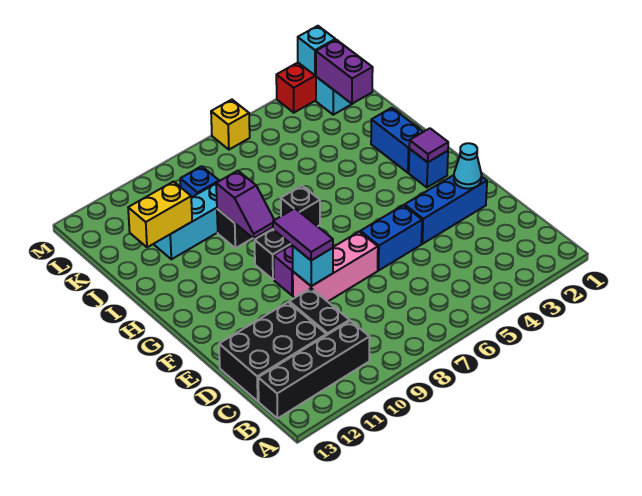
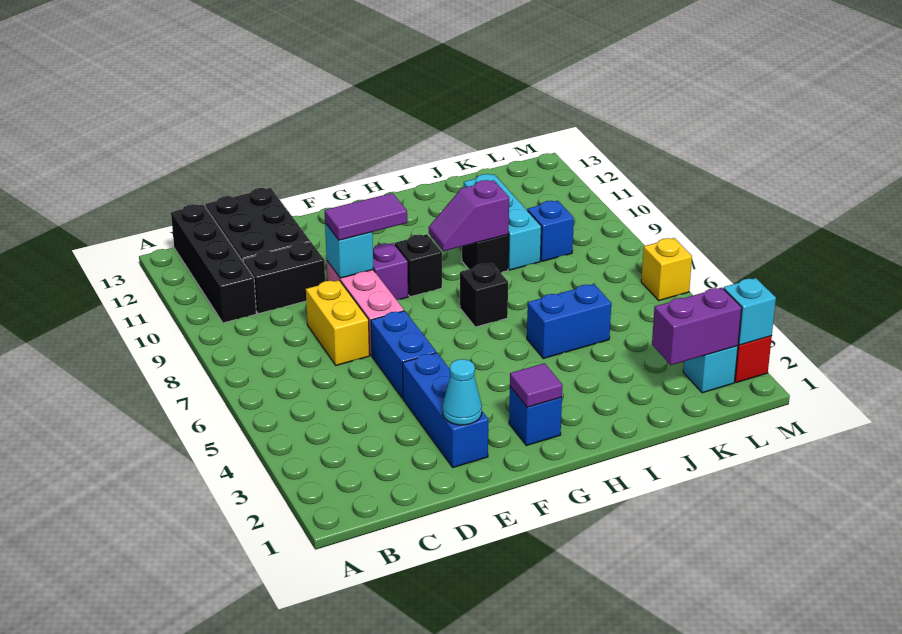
blue brick H2:I2 level 1 -> blue brick I5:J5 level 1
yellow brick J11:J12 level 2 -> yellow brick D7:D8 level 1

